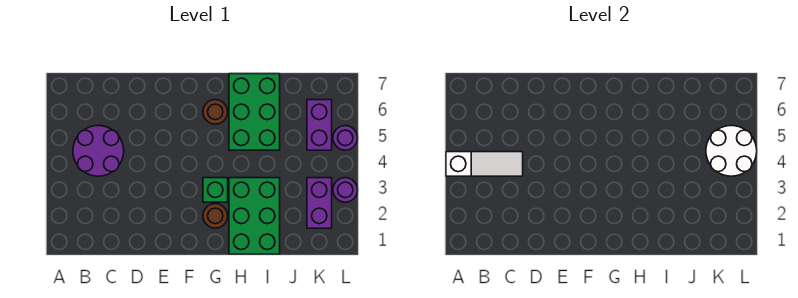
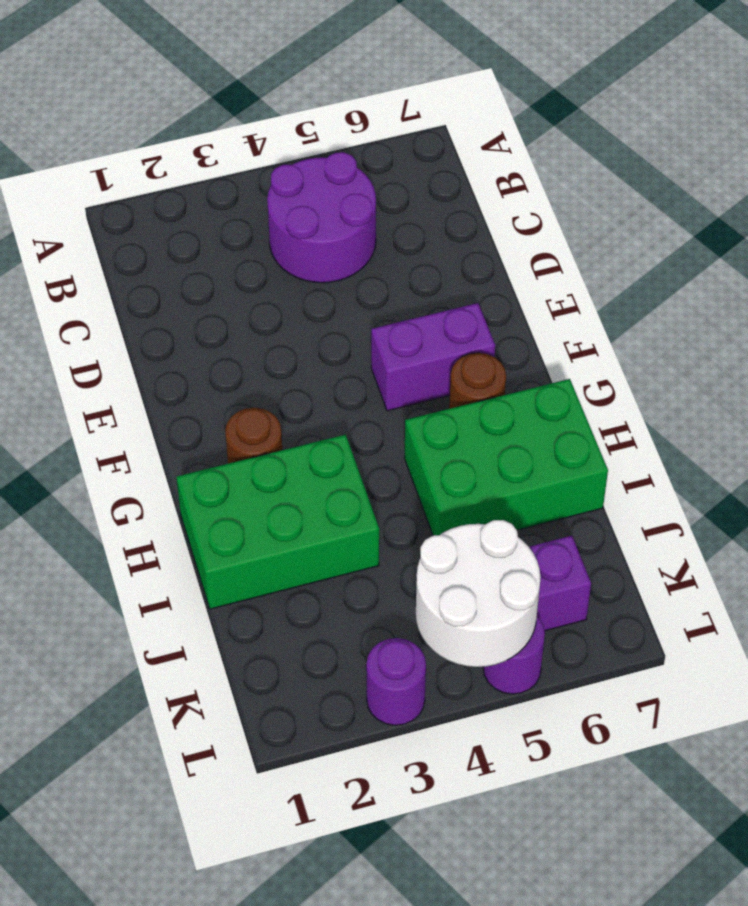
white slope A4:C4 level 2 top A -> none
green brick G3 level 1 -> none
purple brick K2:K3 level 1 -> purple brick F5:F6 level 1

